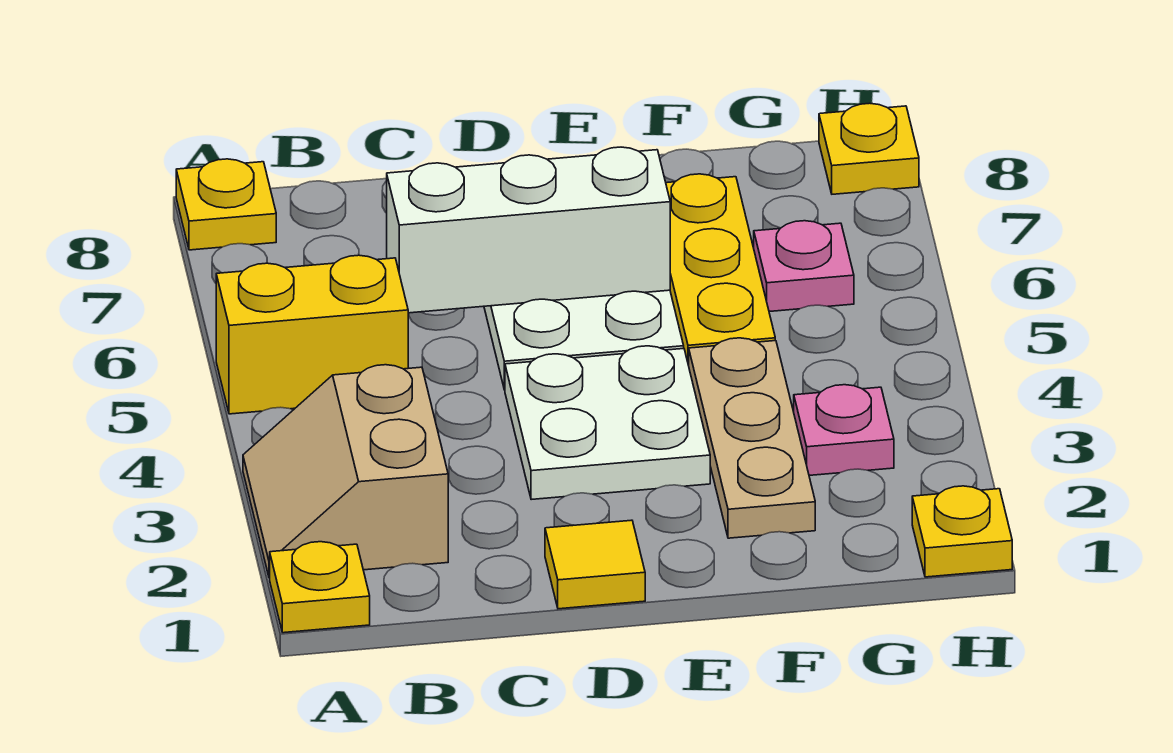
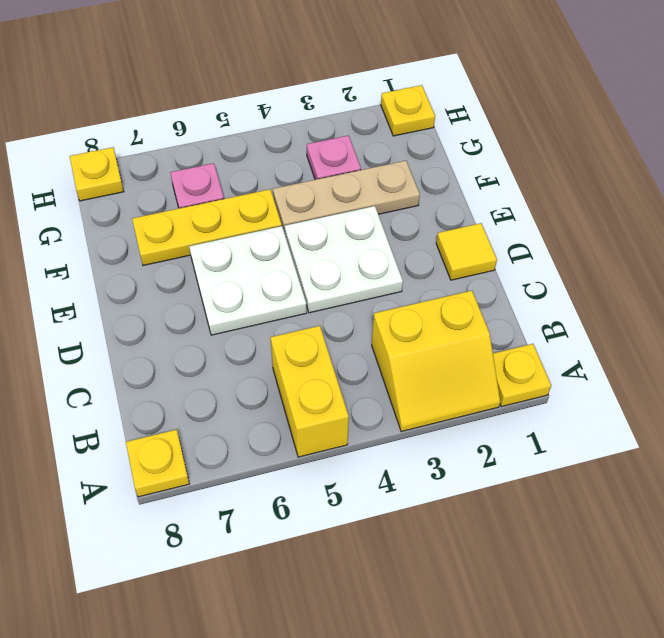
tan slope A2:B3 level 1 top B -> yellow slope A2:B3 level 1 top B
white brick C6:E6 level 2 -> none

